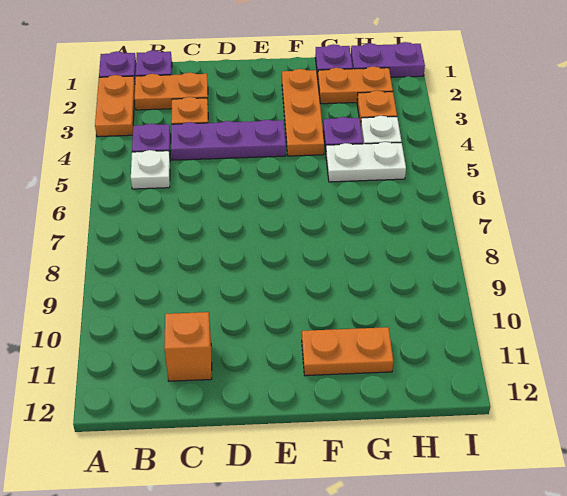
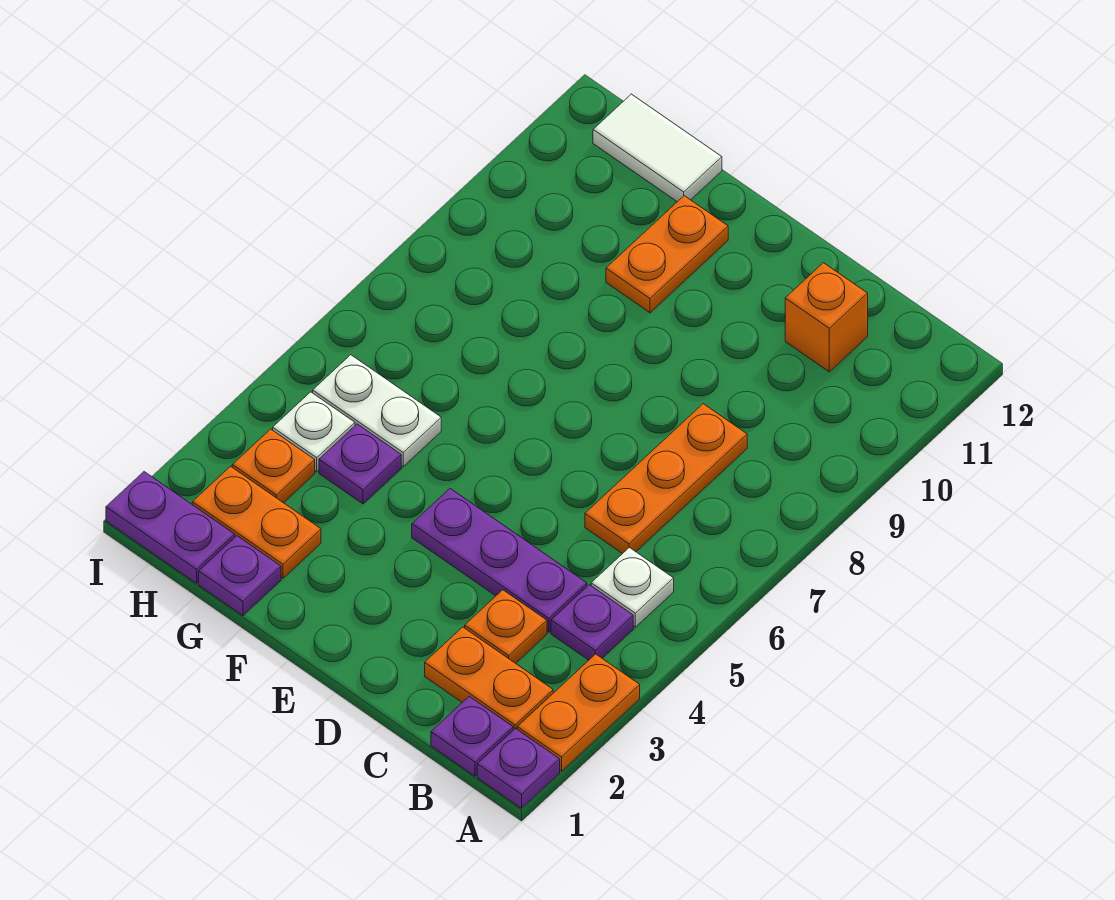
orange plate F2:F4 level 1 -> orange plate C6:C8 level 1
orange plate F11:G11 level 1 -> orange plate F10:F11 level 1
none -> white tile G12:H12 level 1

